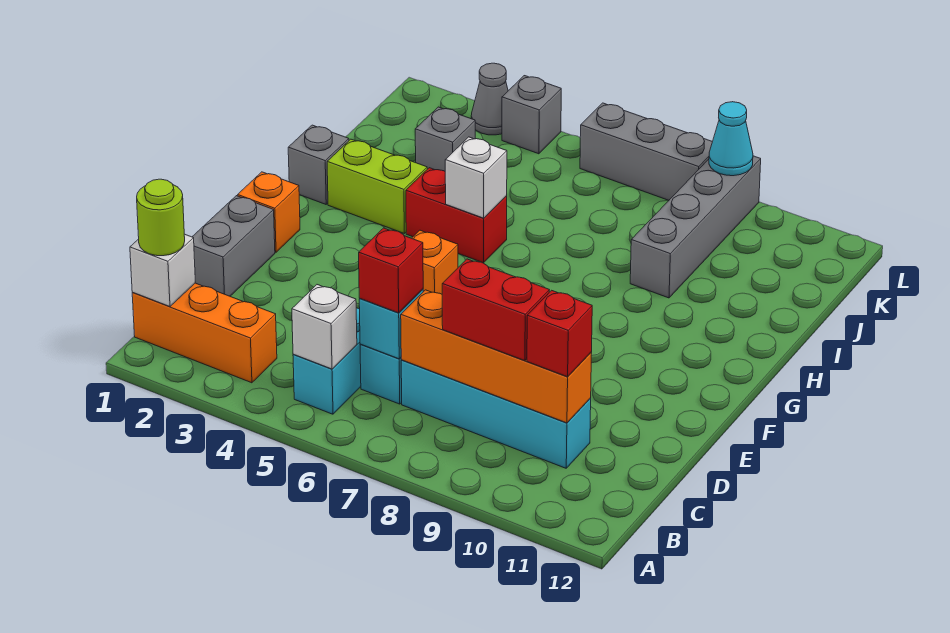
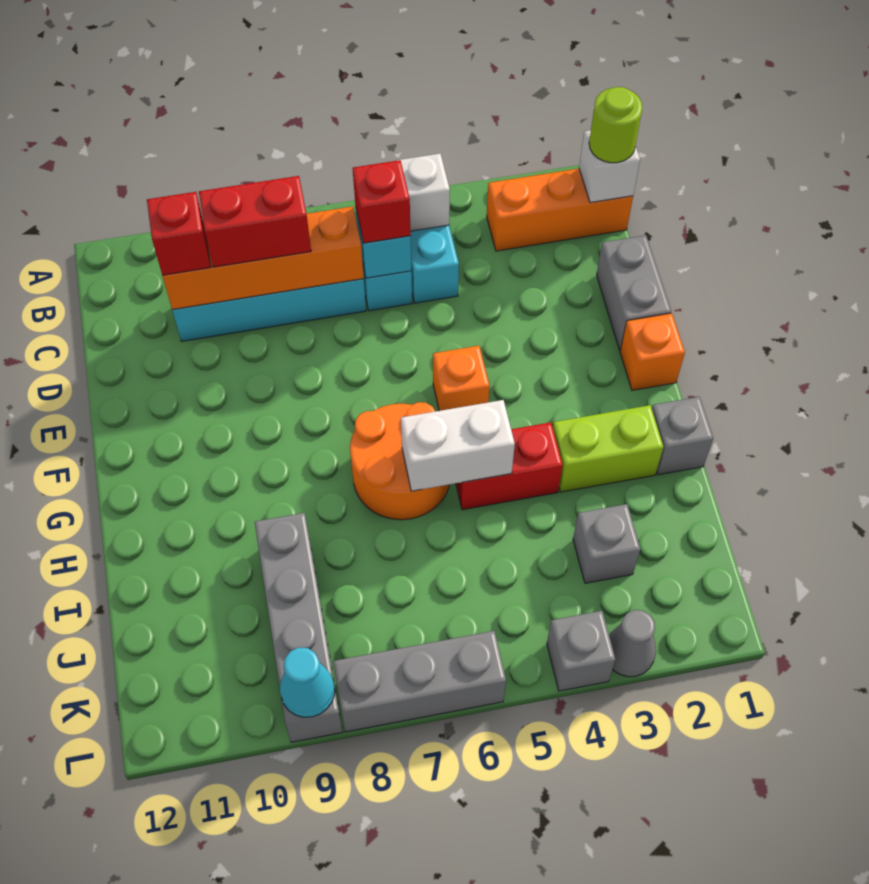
none -> orange round brick G6:H7 level 1
white brick H5 level 2 -> white brick H5:H6 level 2

